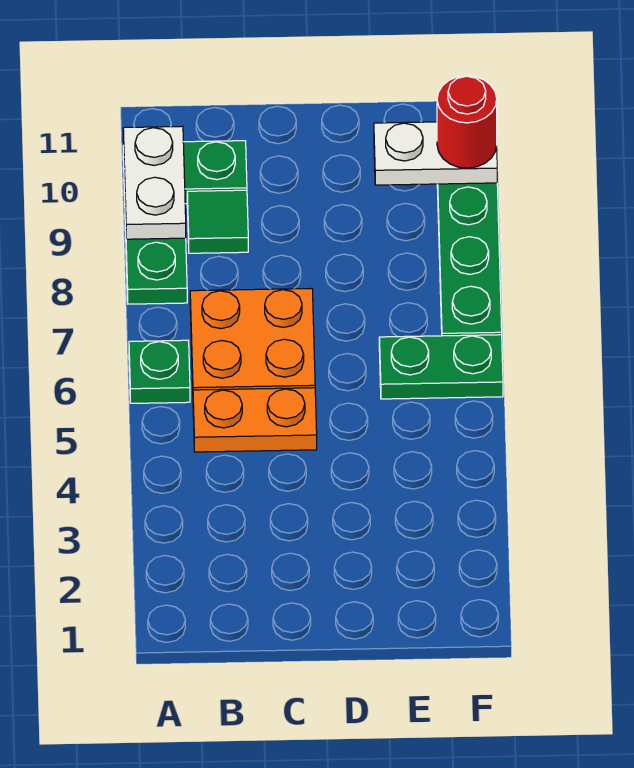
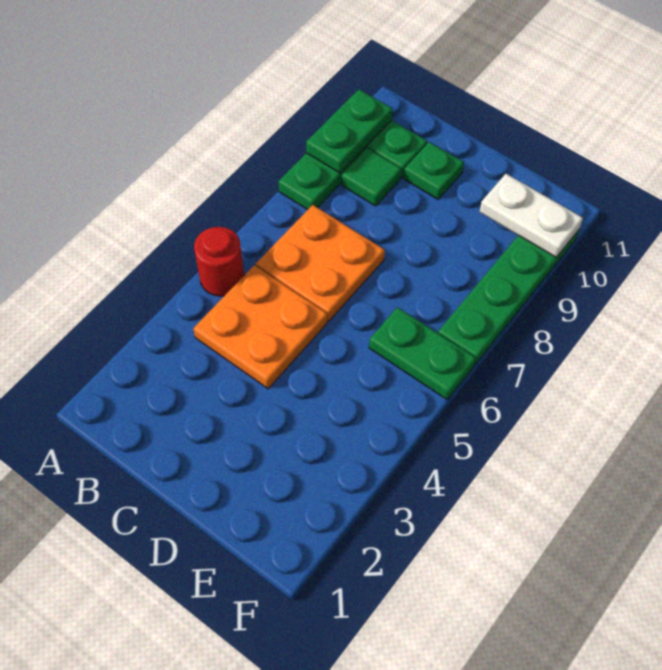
green plate A6 level 1 -> green plate C10 level 1
white plate A9:A10 level 2 -> green plate A9:A10 level 2
orange plate B5:C5 level 1 -> orange plate B4:C5 level 1
red round brick F10 level 3 -> red round brick A5 level 1

